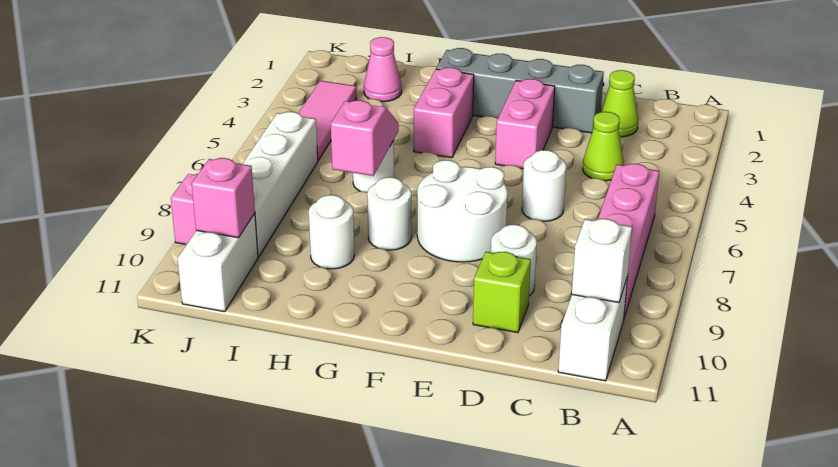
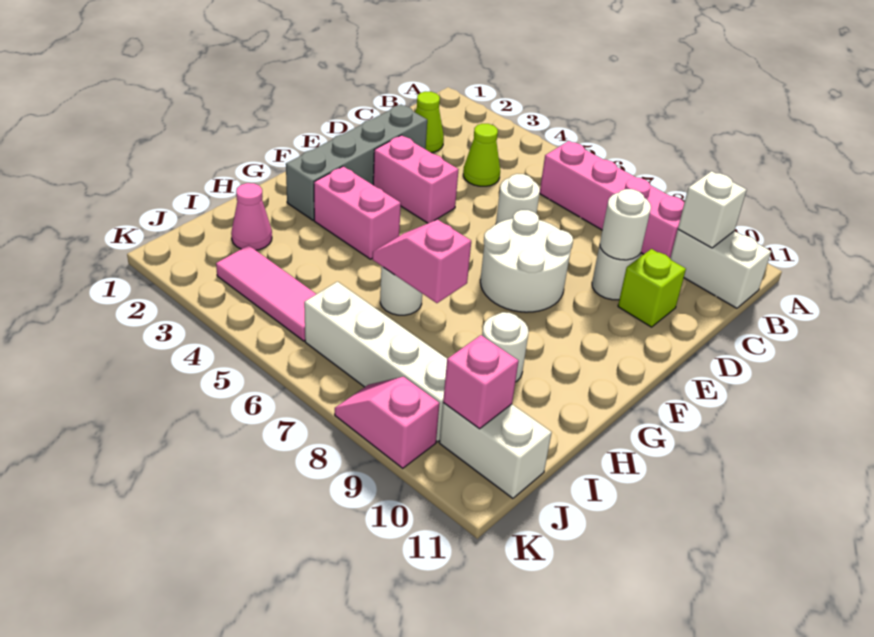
white round brick G8 level 1 -> white round brick D9 level 2

